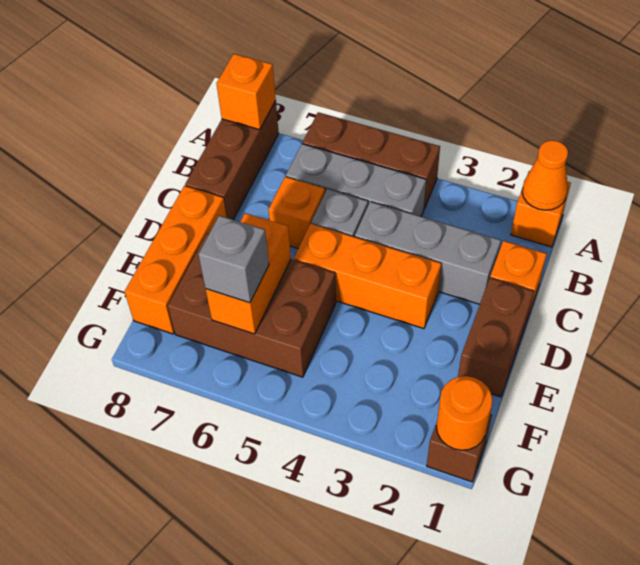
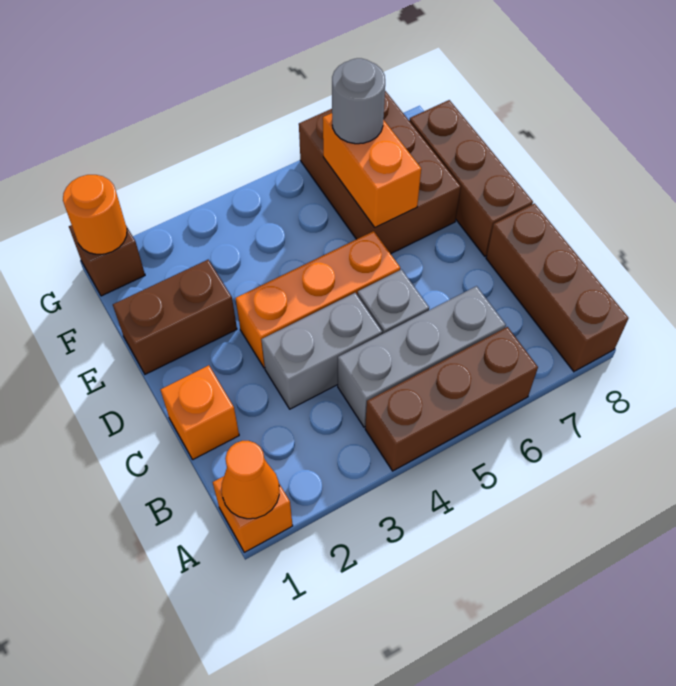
orange brick A8 level 2 -> none
grey brick C2:C4 level 1 -> grey brick C3:C4 level 1
orange brick C6 level 1 -> none
brown brick D1:E1 level 1 -> brown brick E1:E2 level 1
orange brick D8:F8 level 1 -> brown brick D8:F8 level 1
brown brick E5:F7 level 1 -> brown brick E6:G7 level 1
grey brick F6 level 3 -> grey round brick F6 level 3

